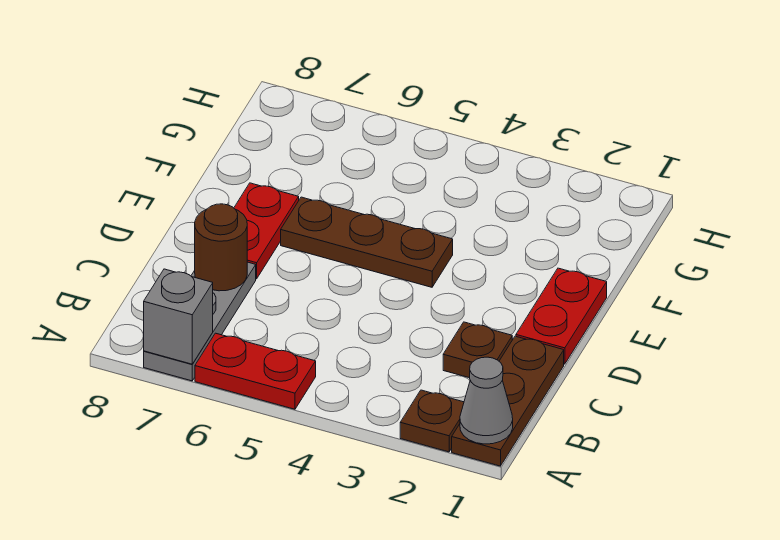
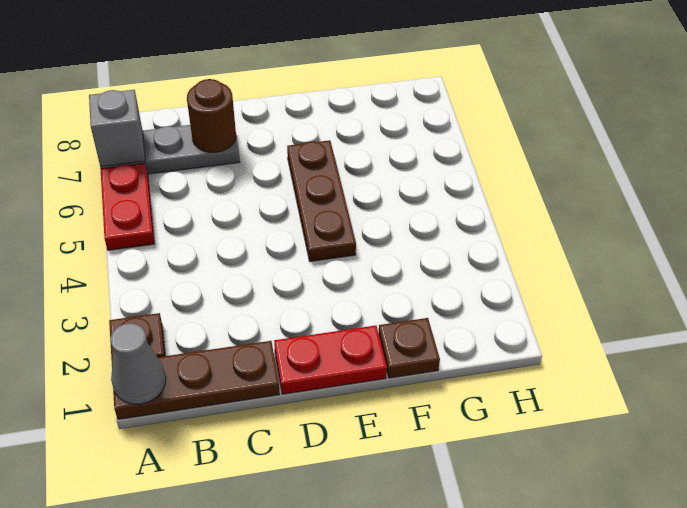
brown plate C2 level 1 -> brown plate F1 level 1
red plate D7:E7 level 1 -> none

